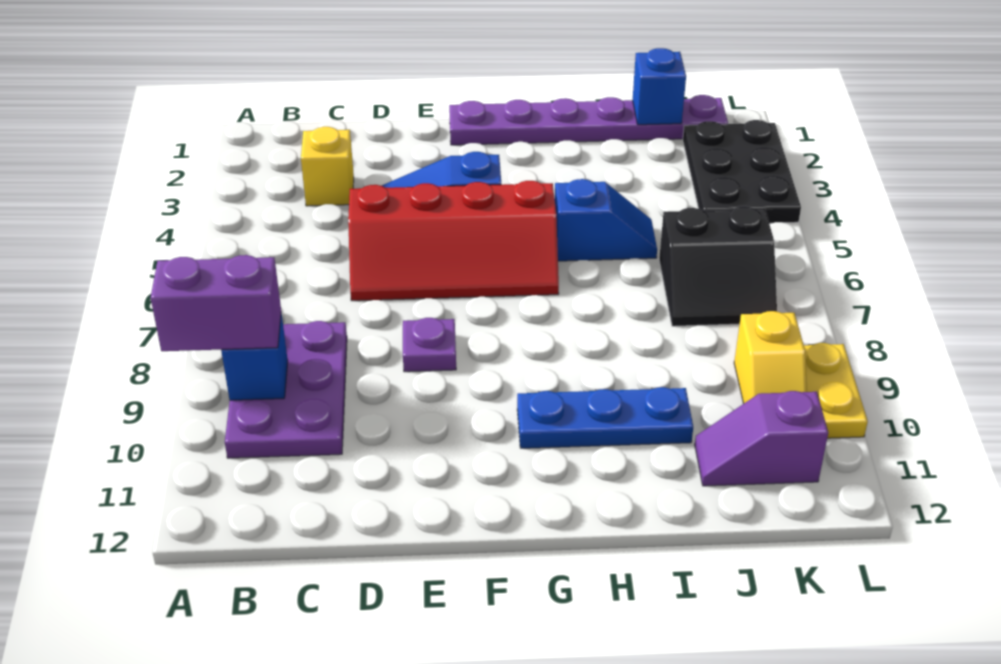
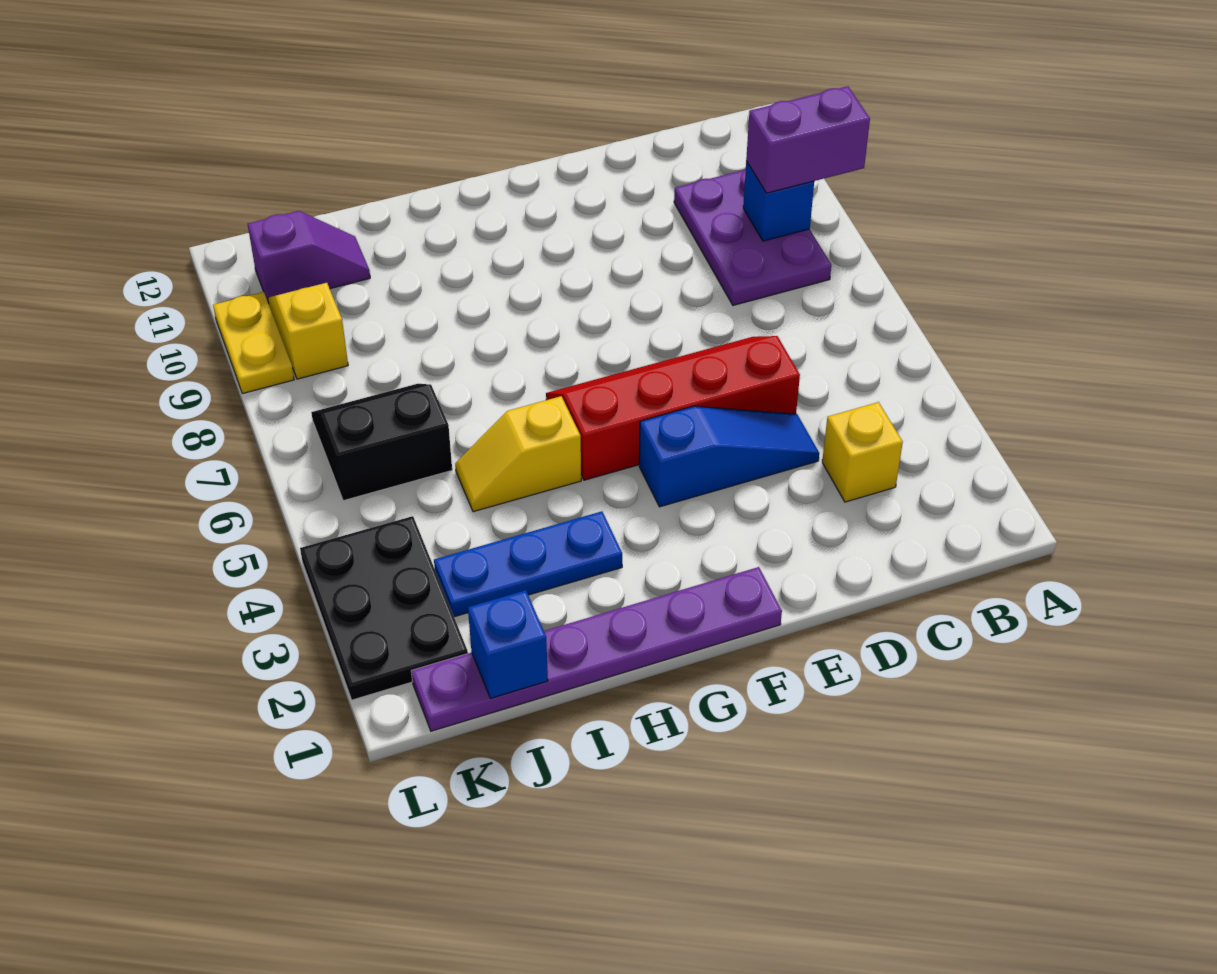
purple plate E8 level 1 -> none
blue plate G10:I10 level 1 -> blue plate H3:J3 level 1
blue slope H5:I5 level 1 top H -> yellow slope H5:I5 level 1 top H

